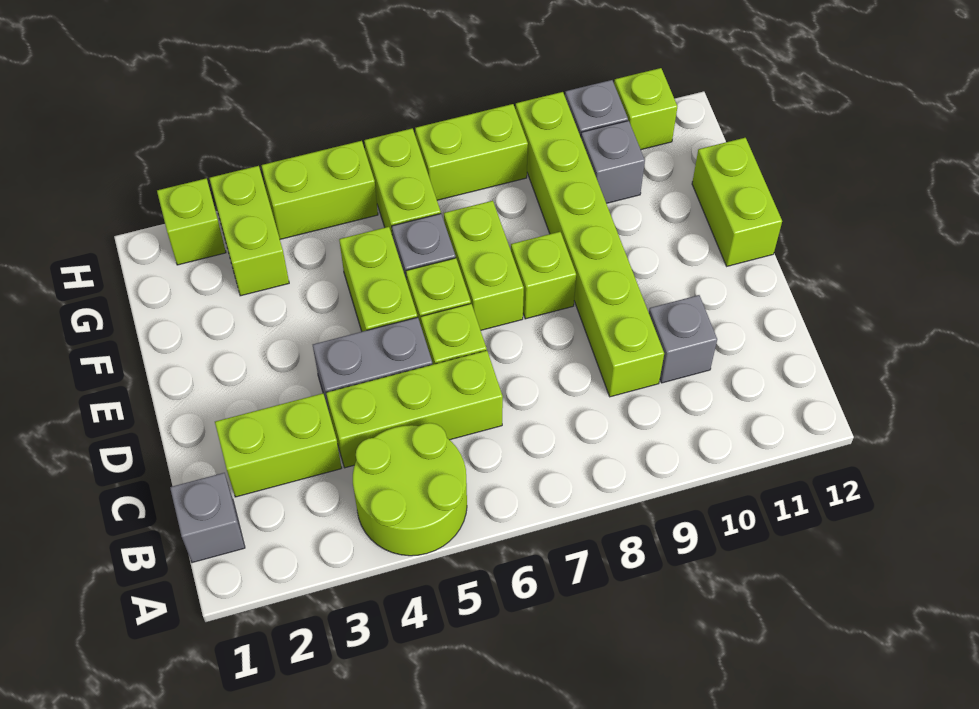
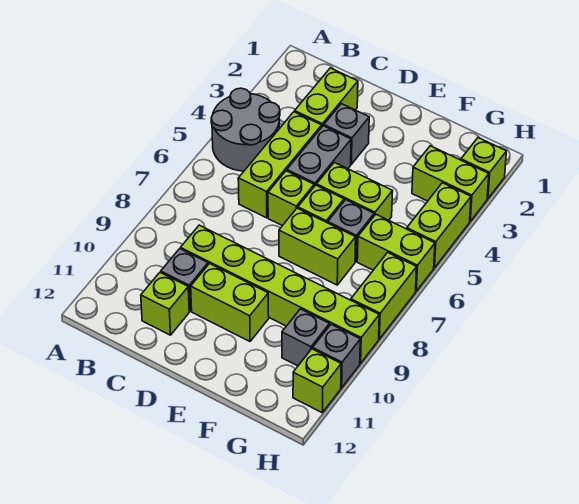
lime round brick A4:B5 level 1 -> grey round brick A4:B5 level 1
grey brick B1 level 1 -> grey brick D3 level 1
lime brick E8 level 1 -> lime brick C11 level 1
lime brick E12:F12 level 1 -> lime brick D10:E10 level 1

